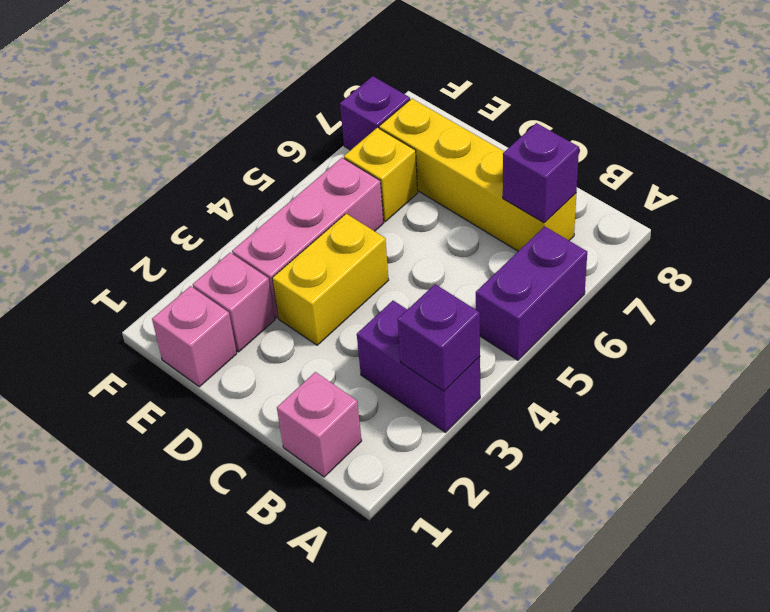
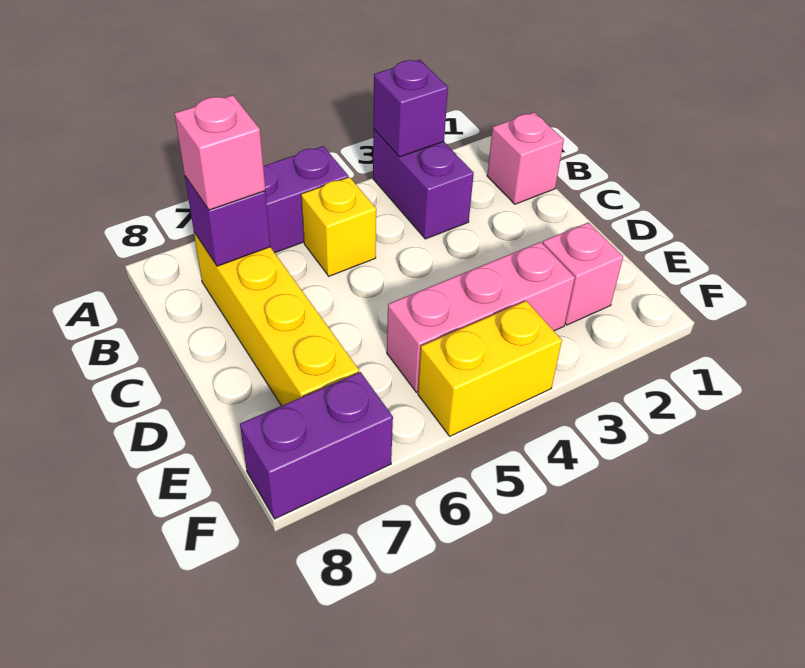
yellow brick D3:D4 level 1 -> yellow brick F4:F5 level 1
pink brick E1 level 1 -> pink brick B7 level 3
yellow brick E6 level 1 -> yellow brick B5 level 1
purple brick F7 level 1 -> purple brick F7:F8 level 1

